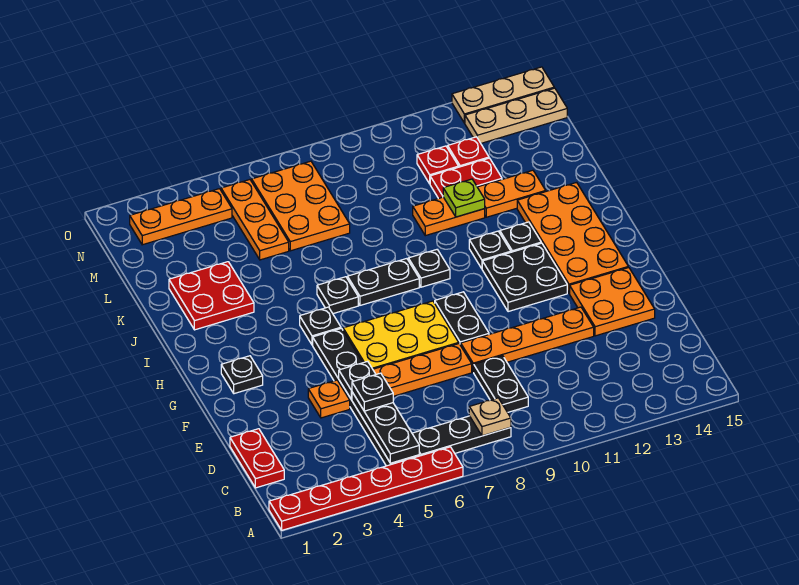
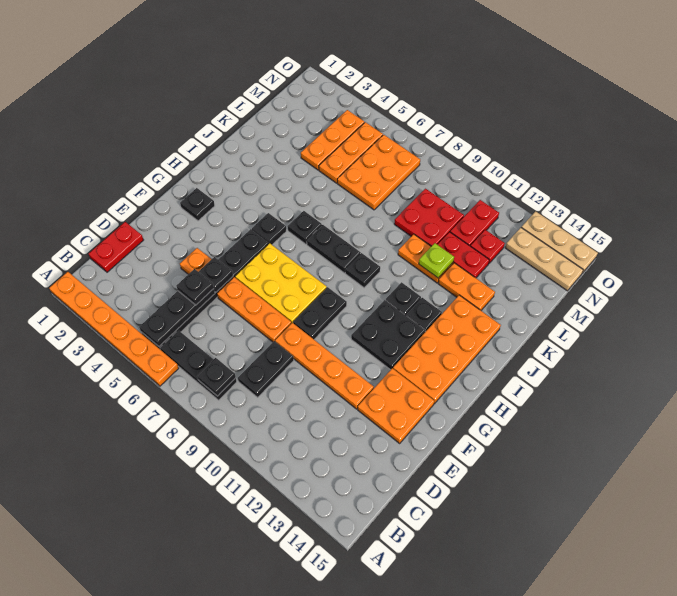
red plate A1:A6 level 1 -> orange plate A1:A6 level 1
tan plate B8 level 2 -> black plate B8 level 2
red plate J2:K3 level 1 -> red plate L9:M10 level 1
red plate M11 level 1 -> red plate M11:N11 level 1
orange plate N2:N4 level 1 -> orange plate L4:N4 level 1

